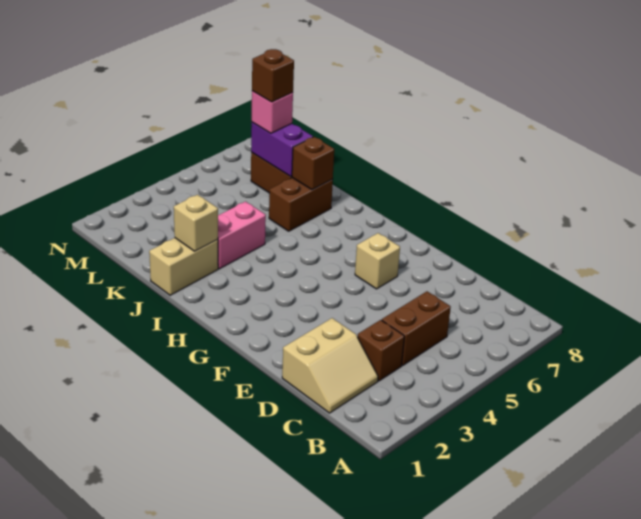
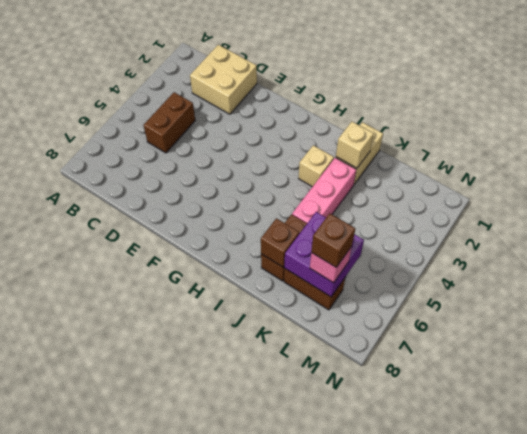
tan slope C1:D2 level 1 top D -> tan brick C1:D2 level 1
brown brick C3 level 1 -> none
tan brick F6 level 1 -> tan brick I3 level 1
pink brick J3:J4 level 1 -> pink brick J3:J5 level 1
purple brick K7:L7 level 2 -> purple brick K6:L7 level 2

